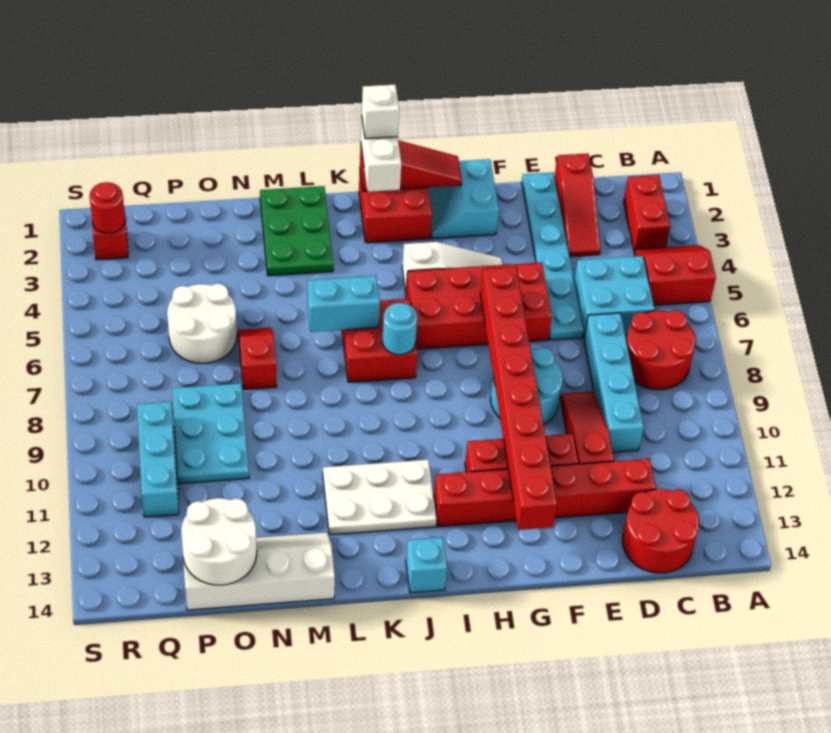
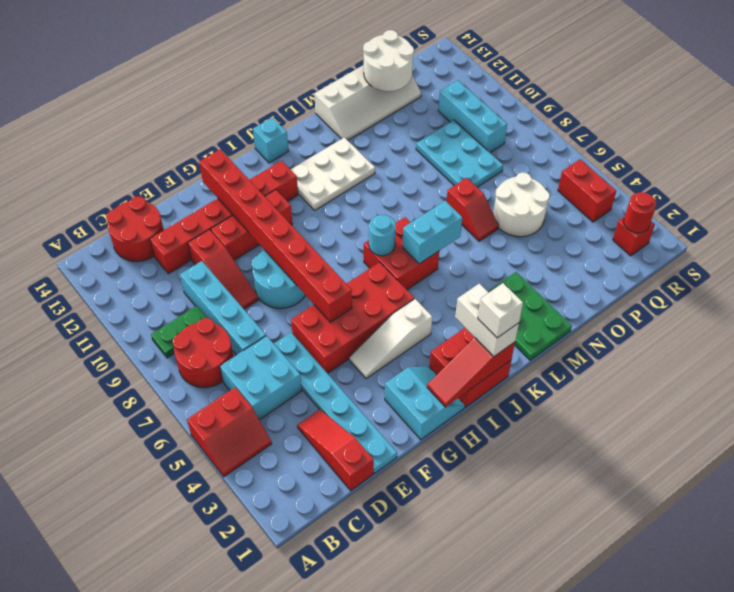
red brick B2:B3 level 1 -> red brick R4:R5 level 1
none -> green plate B9:C9 level 1

